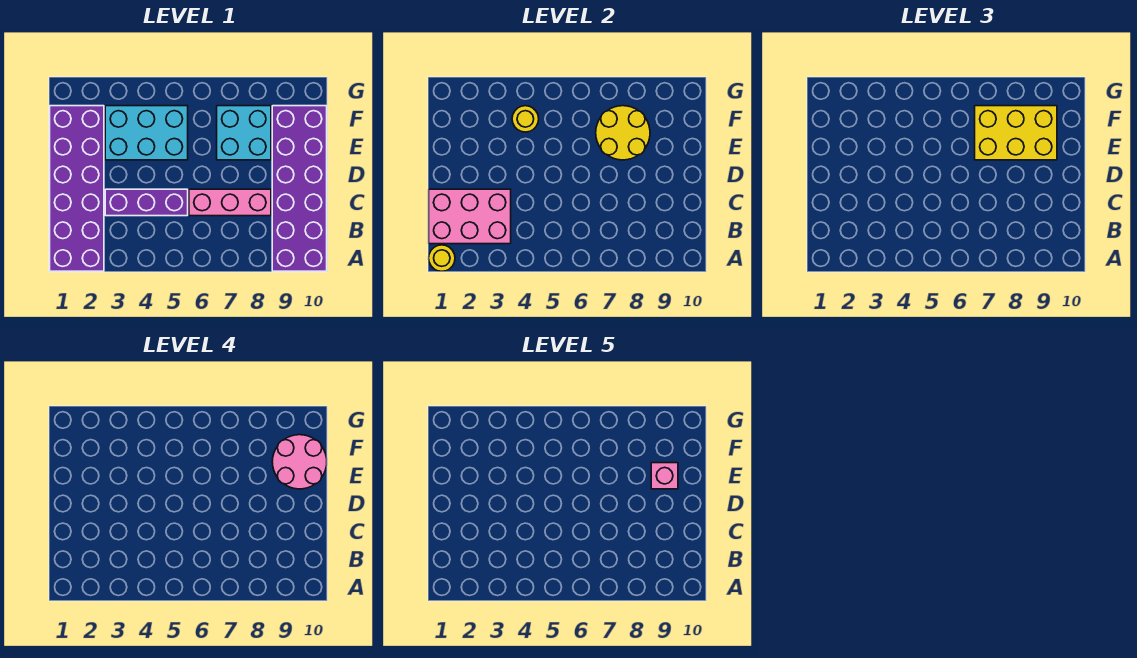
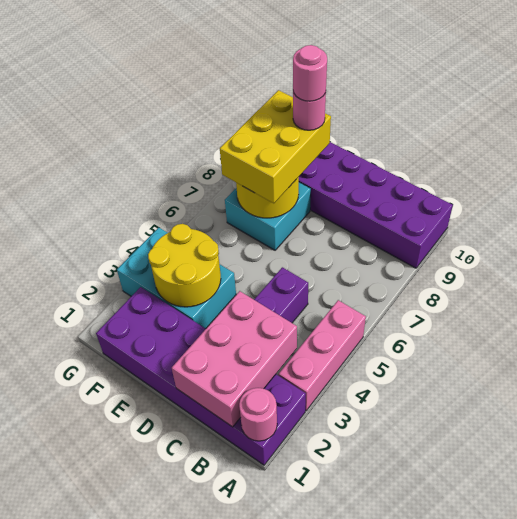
yellow round brick A1 level 2 -> pink round brick A1 level 2
pink brick C6:C8 level 1 -> pink brick A3:A5 level 1
cyan brick E3:F5 level 1 -> cyan brick E3:G4 level 1
pink round brick E9:F10 level 4 -> pink round brick E9 level 4
pink brick E9 level 5 -> pink round brick E9 level 5
yellow round brick F4 level 2 -> yellow round brick E3:F4 level 2

